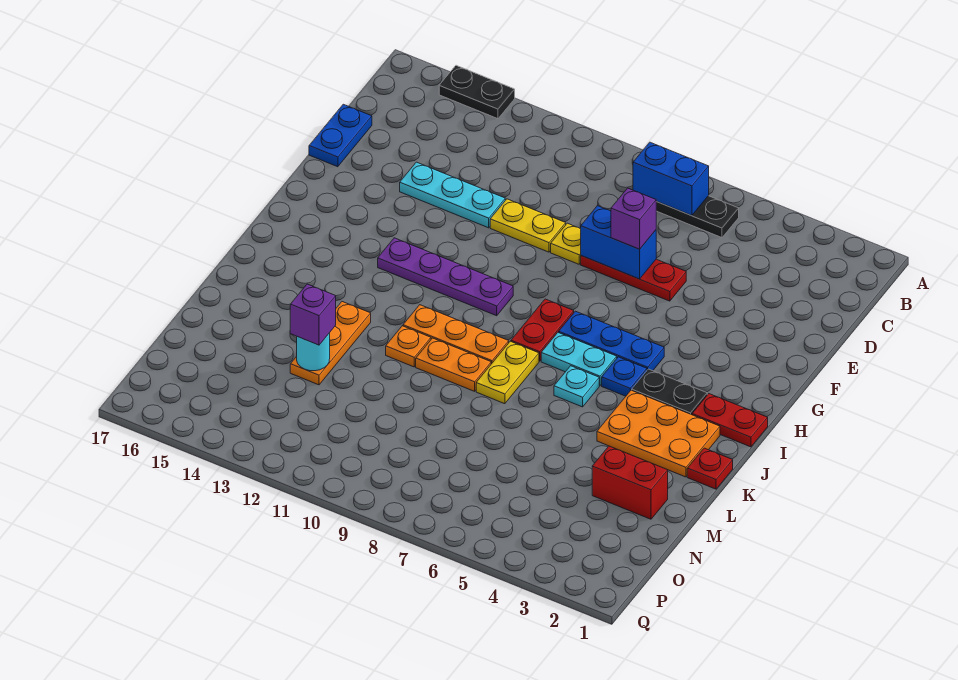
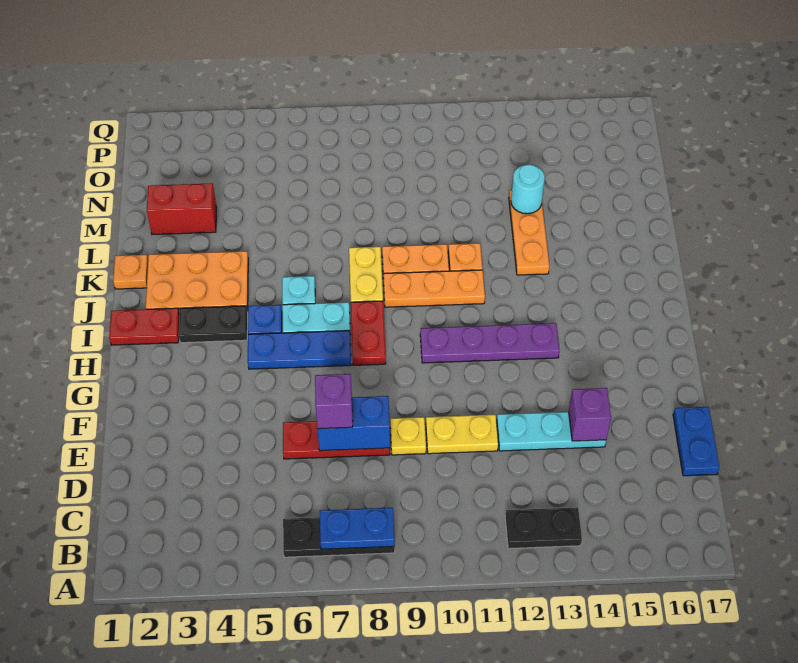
black plate A14:A15 level 1 -> black plate B12:B13 level 1
blue brick B7:B8 level 2 -> blue plate B7:B8 level 2
red plate K1 level 1 -> orange plate K1 level 1
purple brick M13 level 3 -> purple brick E14 level 2

